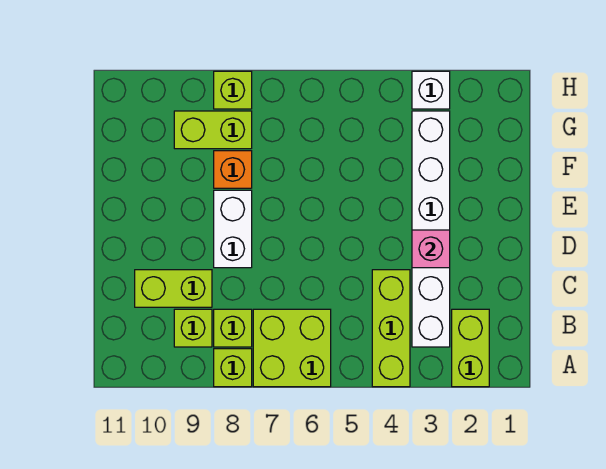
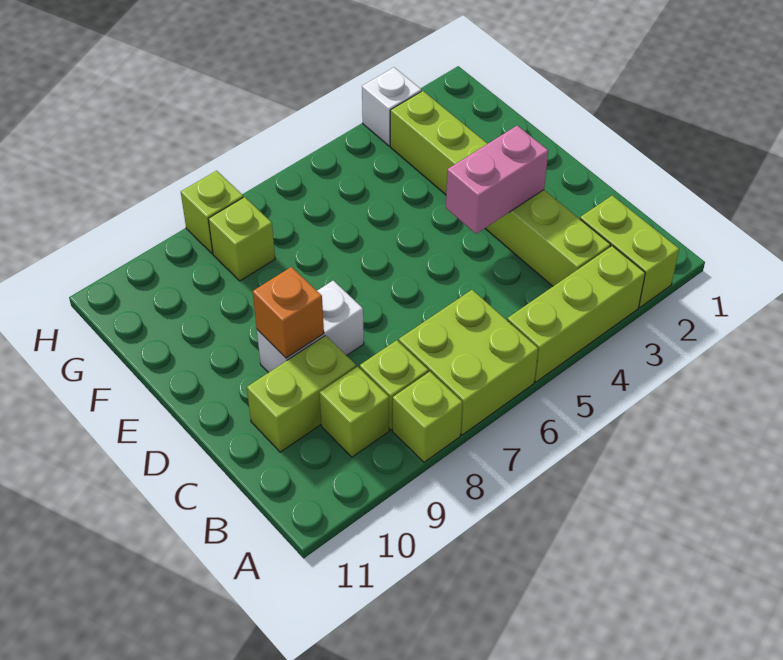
lime brick A4:C4 level 1 -> lime brick A3:A5 level 1
white brick B3:G3 level 1 -> lime brick B3:G3 level 1
pink brick D3 level 2 -> pink brick D3:D4 level 2
white brick D8:E8 level 1 -> white brick D8:D9 level 1
orange brick F8 level 1 -> orange brick D9 level 2
lime brick G8:G9 level 1 -> lime brick G8 level 1

